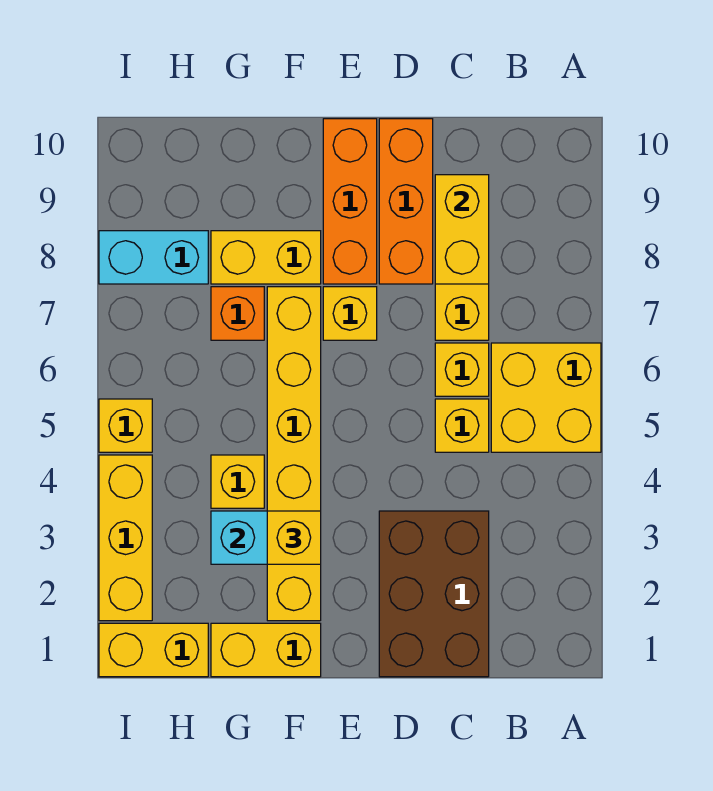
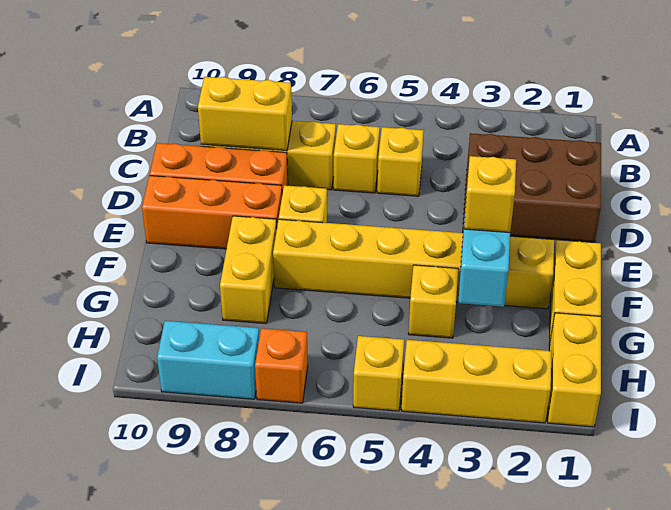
yellow brick A5:B6 level 1 -> none
orange brick G7 level 1 -> orange brick I7 level 1
cyan brick H8:I8 level 1 -> cyan brick I8:I9 level 1

